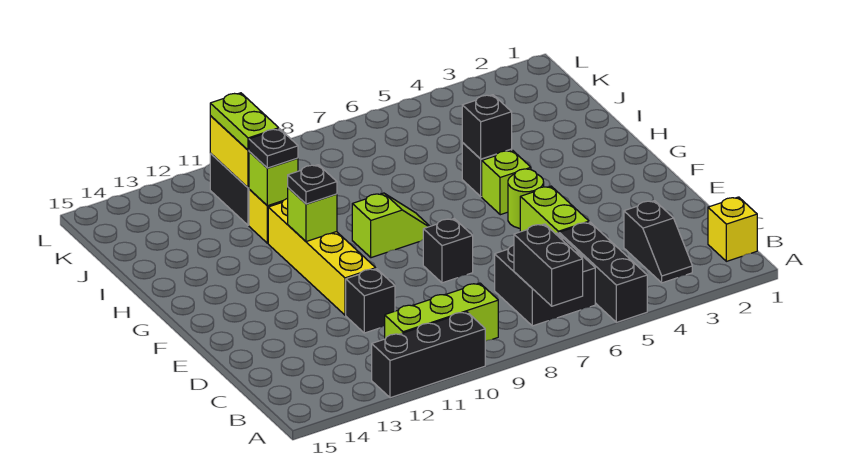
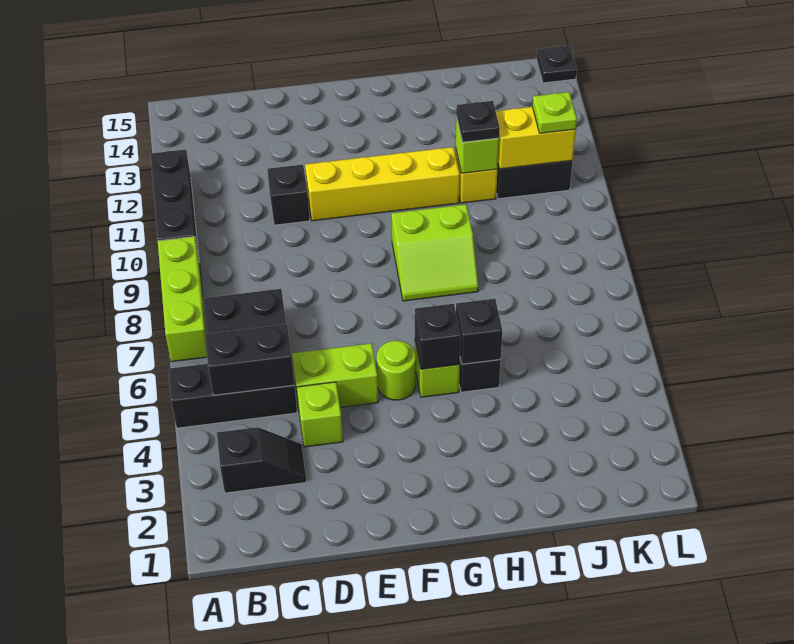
black brick A7:B7 level 2 -> black brick B5:C5 level 2
yellow brick B1 level 1 -> none
black slope B3:C3 level 1 top C -> black slope B3:C3 level 1 top B
lime brick B9:B11 level 1 -> lime brick A7:A9 level 1
black brick E8 level 1 -> black brick G5 level 2
lime slope G8:G9 level 1 top 9 -> lime slope G8:H9 level 1 top 9
lime brick G11 level 2 -> lime brick D4 level 1
black plate G11 level 3 -> black plate L15 level 1
lime plate J11:K11 level 3 -> lime plate K11 level 3

